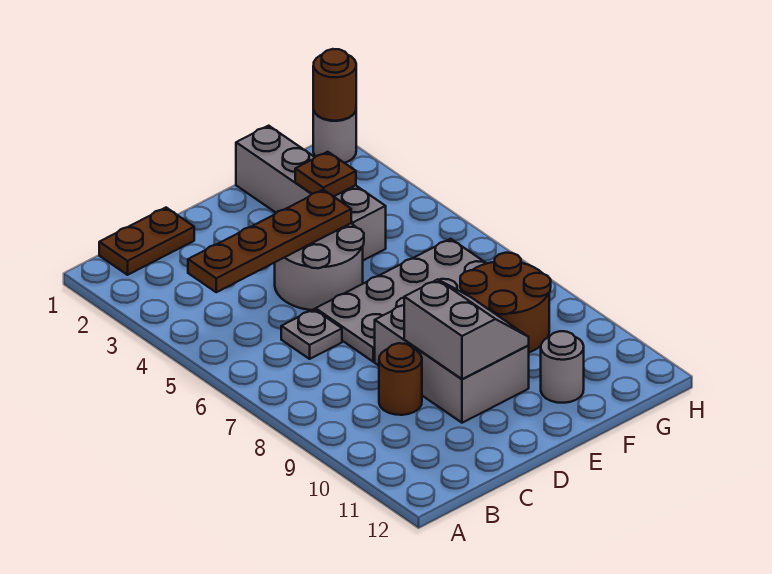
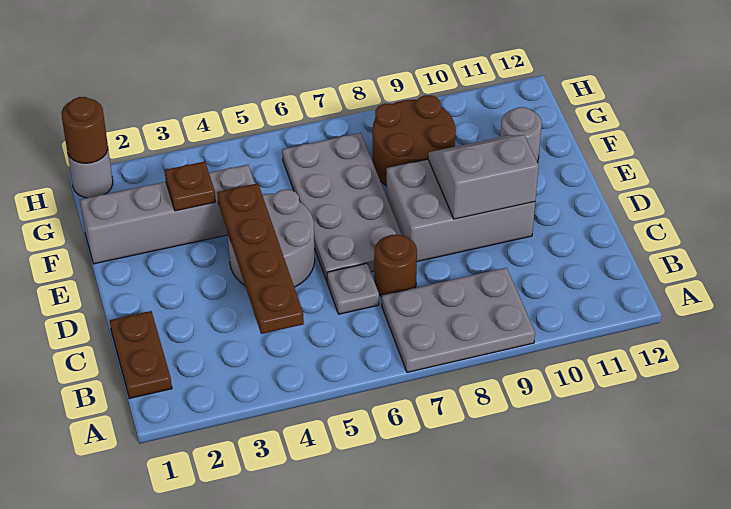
none -> grey plate A7:B9 level 1
brown round brick C9 level 1 -> brown round brick C7 level 1

